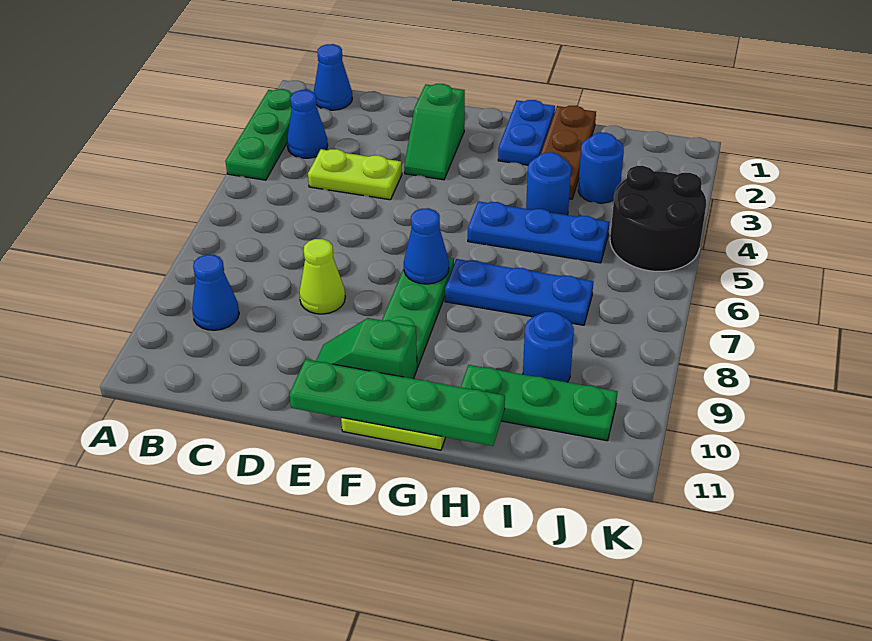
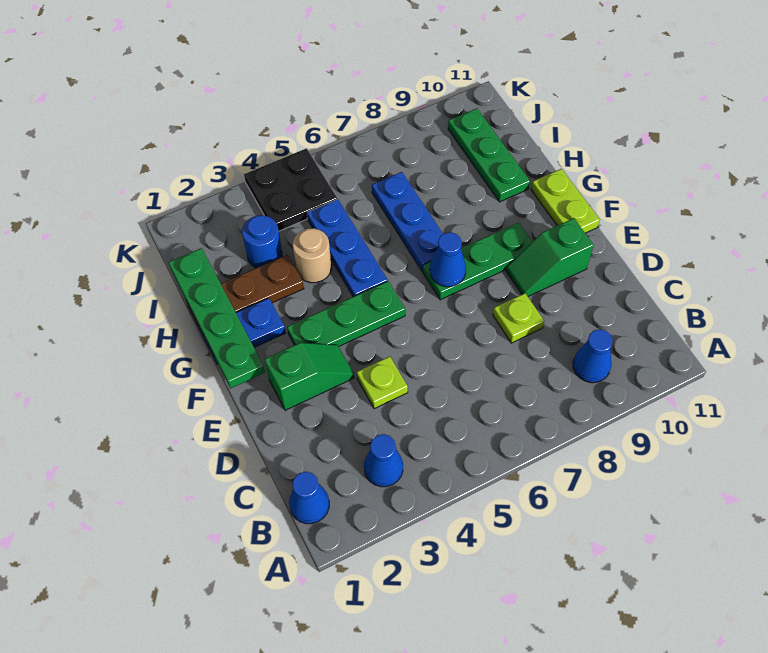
green plate A2:A4 level 1 -> green plate F3:F5 level 1
lime plate C4:D4 level 1 -> lime plate D4 level 1
lime cone D8 level 1 -> lime plate D8 level 1
green slope E10:F10 level 1 top F -> green slope E9:E10 level 1 top 10
green plate E11:H11 level 2 -> green plate F1:I1 level 2
blue round brick H4 level 1 -> tan round brick H4 level 1
blue round brick I9 level 1 -> none
black round brick J4:K5 level 1 -> black plate J4:K5 level 1

